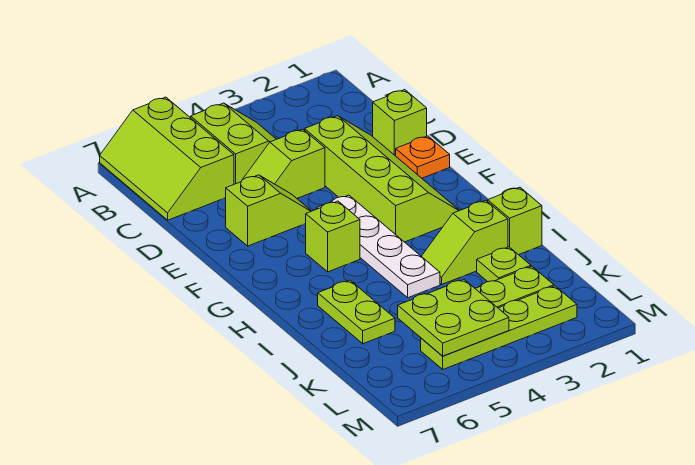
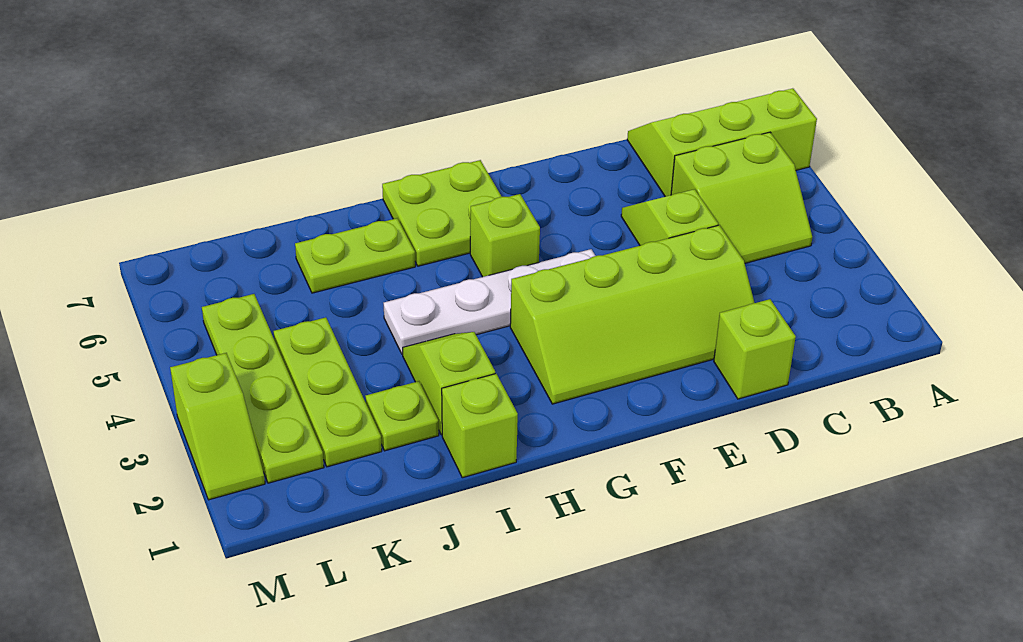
orange plate E1 level 1 -> none
lime slope E5:E6 level 1 top 6 -> lime slope M2:M3 level 1 top 3
lime plate K4:L5 level 2 -> lime plate G6:H7 level 1

